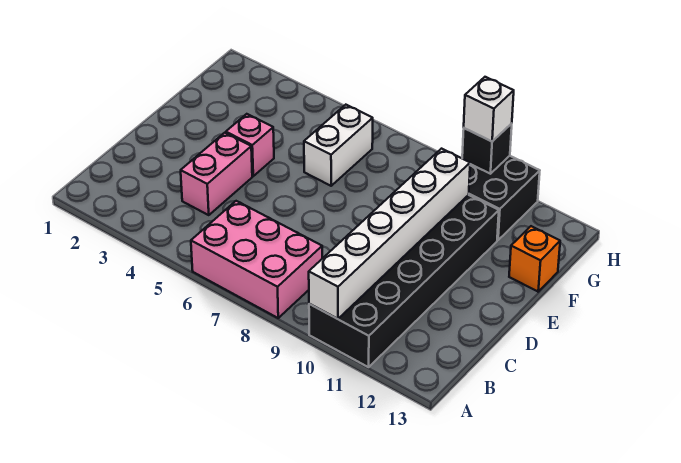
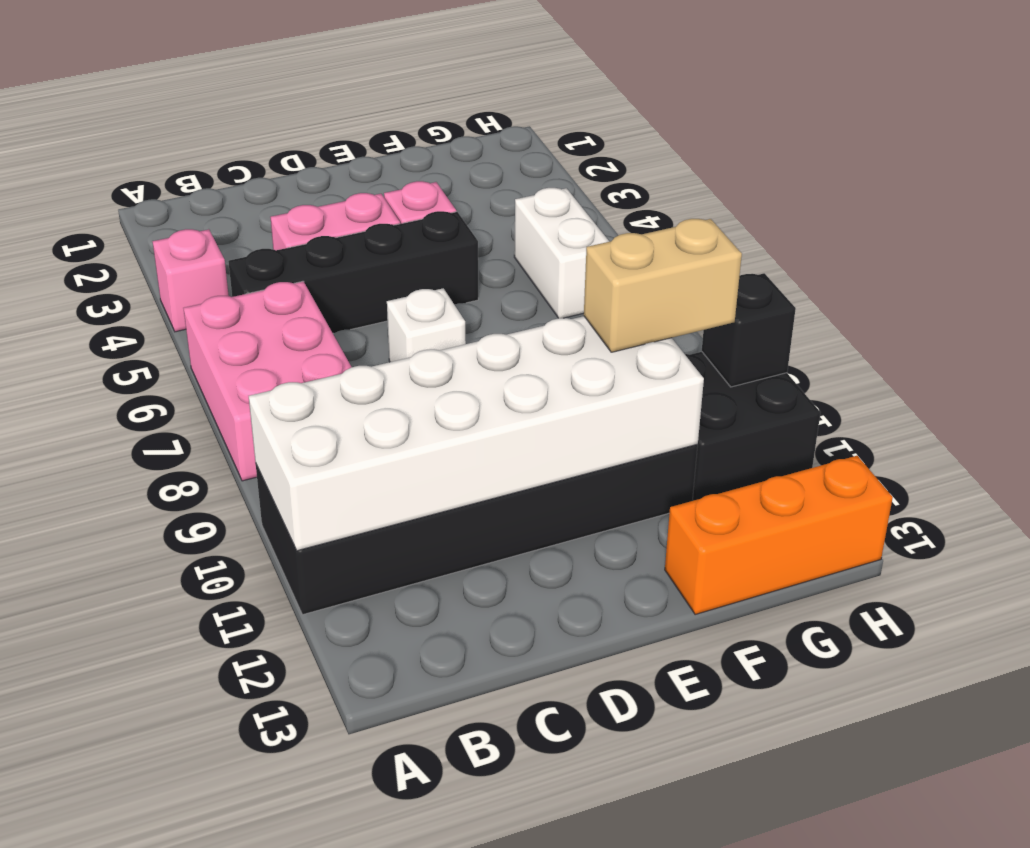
none -> pink brick A4 level 1
white brick A10:F10 level 2 -> white brick A10:F11 level 2
none -> black brick B5:E5 level 1
white brick F6:G6 level 1 -> white brick G5:G6 level 1
none -> tan brick F10:G10 level 3
orange brick F13 level 1 -> orange brick F13:H13 level 1
white brick H10 level 3 -> white brick D7 level 1

